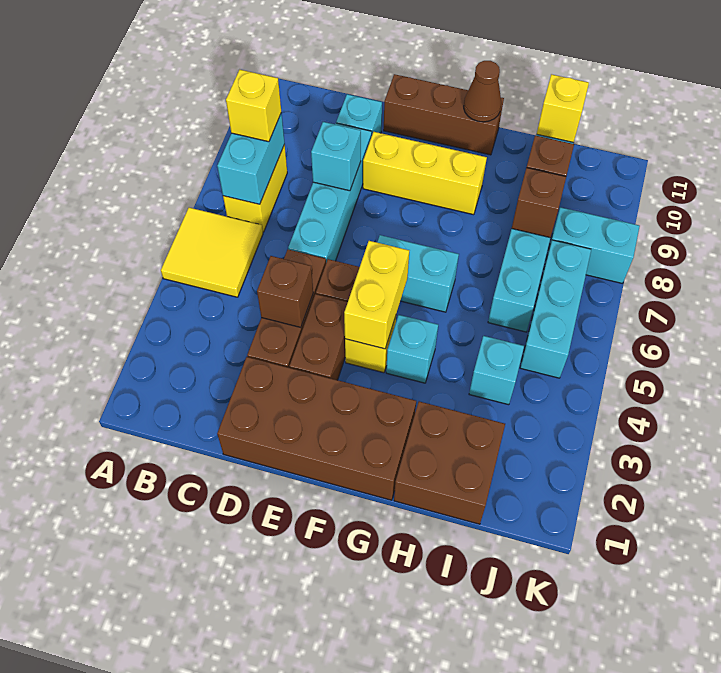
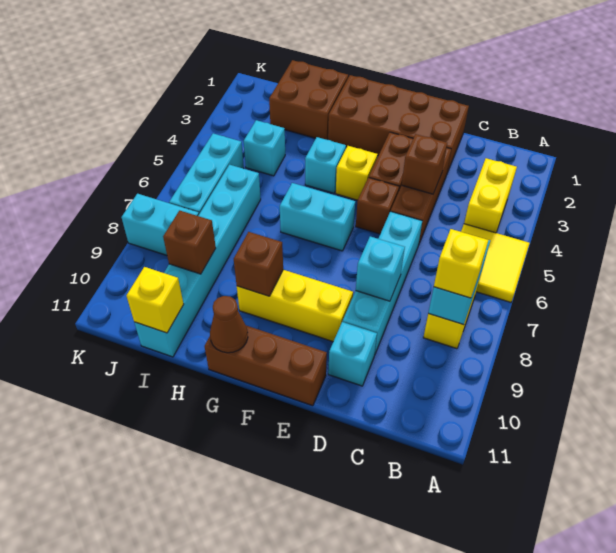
yellow brick F4:F5 level 2 -> yellow brick B3:B4 level 1
brown brick I8 level 2 -> brown brick G9 level 2

